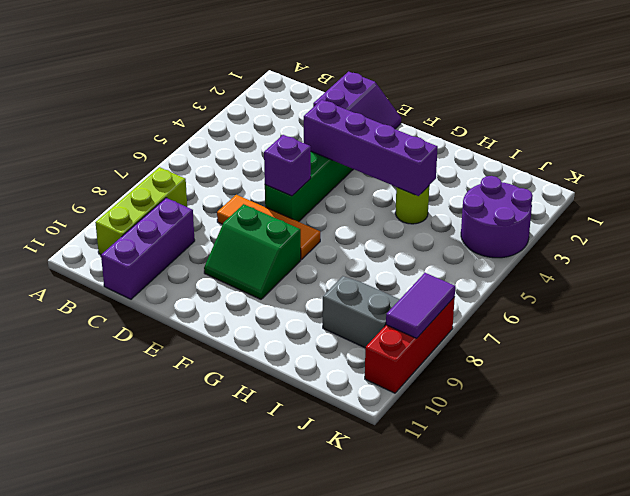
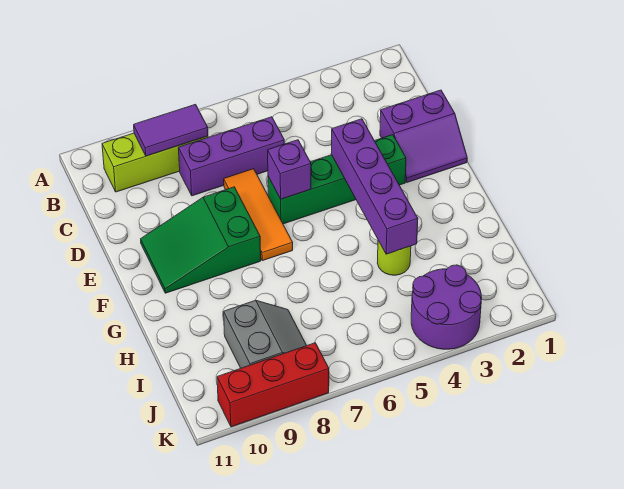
purple brick C9:C11 level 1 -> purple brick C6:C8 level 1
green slope E8:F9 level 1 top 8 -> green slope E8:F10 level 1 top 8
purple tile K8:K9 level 2 -> purple tile B8:B9 level 2

